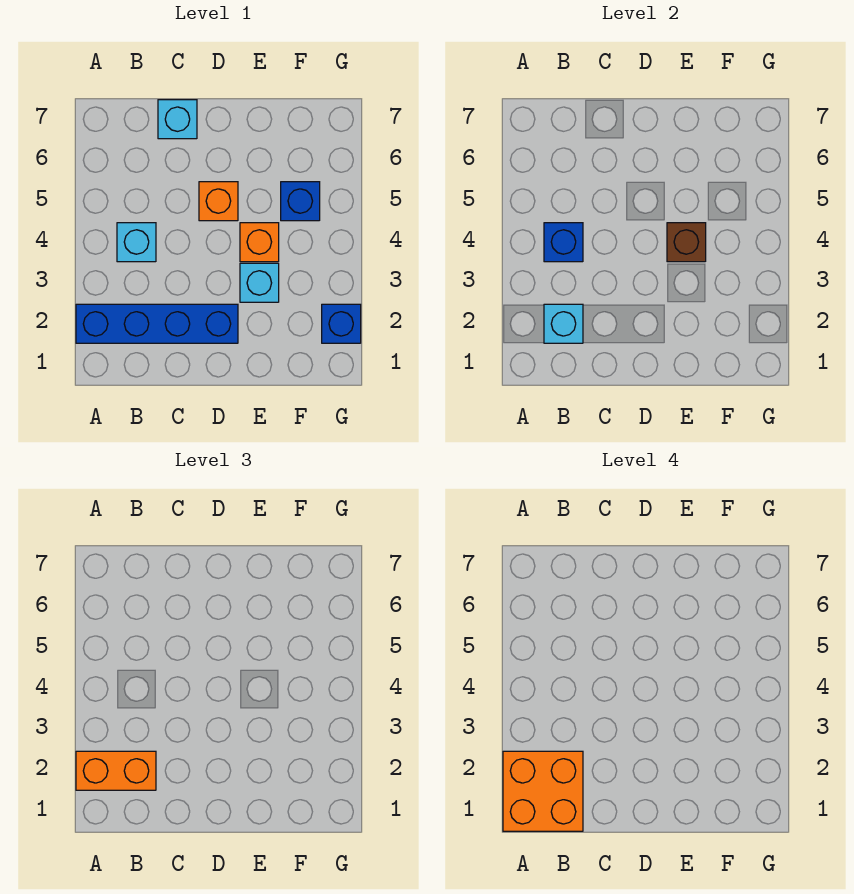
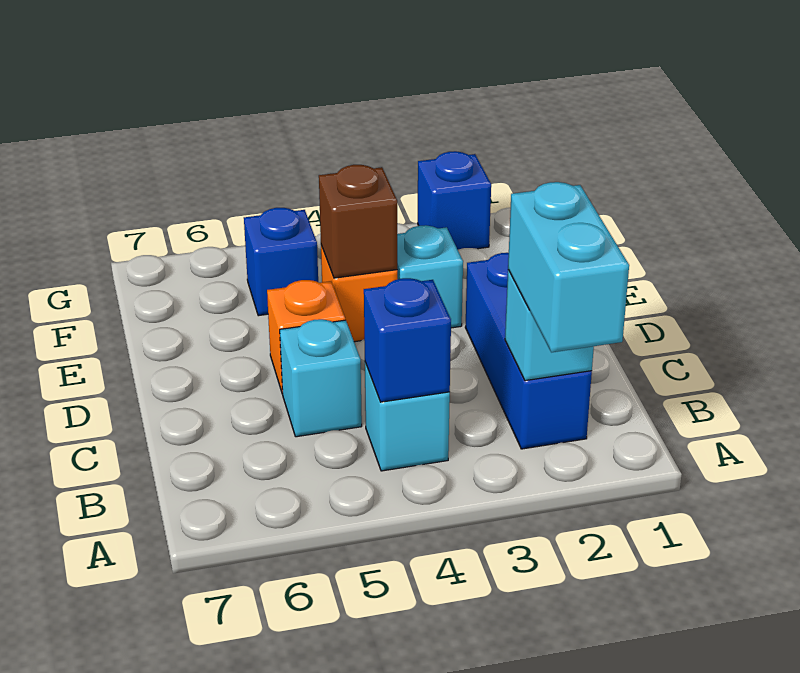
orange brick A1:B2 level 4 -> none
blue brick A2:D2 level 1 -> blue brick B2:D2 level 1
orange brick A2:B2 level 3 -> cyan brick A2:B2 level 3
cyan brick C7 level 1 -> cyan brick C5 level 1

